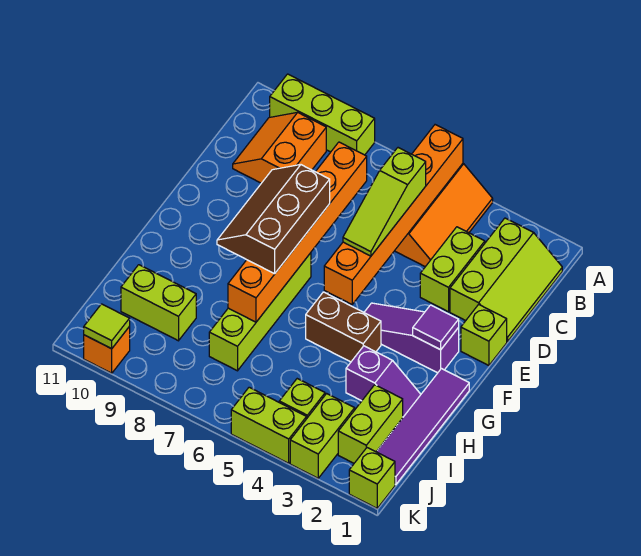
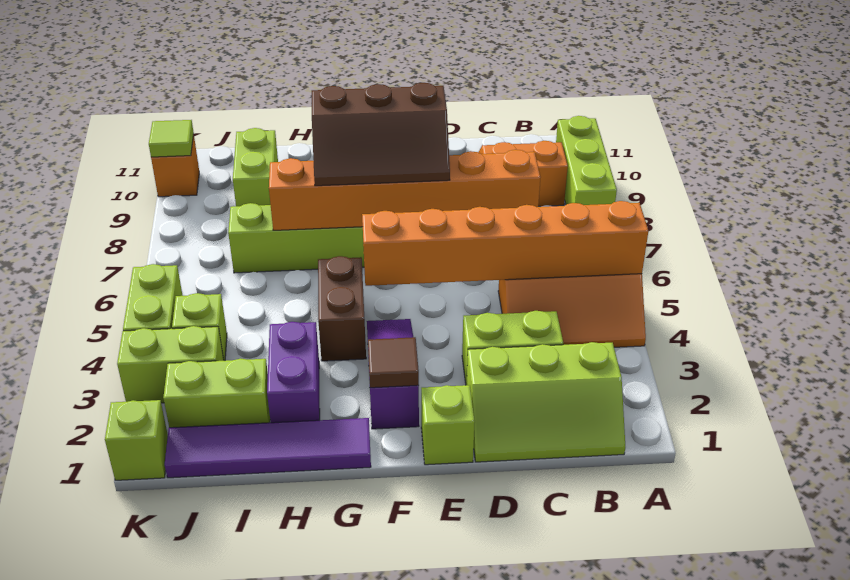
lime slope C5:E5 level 3 top C -> none
brown slope E7:G8 level 3 top 7 -> brown slope E7:G8 level 3 top 8
purple tile F2 level 2 -> brown tile F2 level 2
purple slope H2:H3 level 1 top 3 -> purple brick H2:H3 level 1

